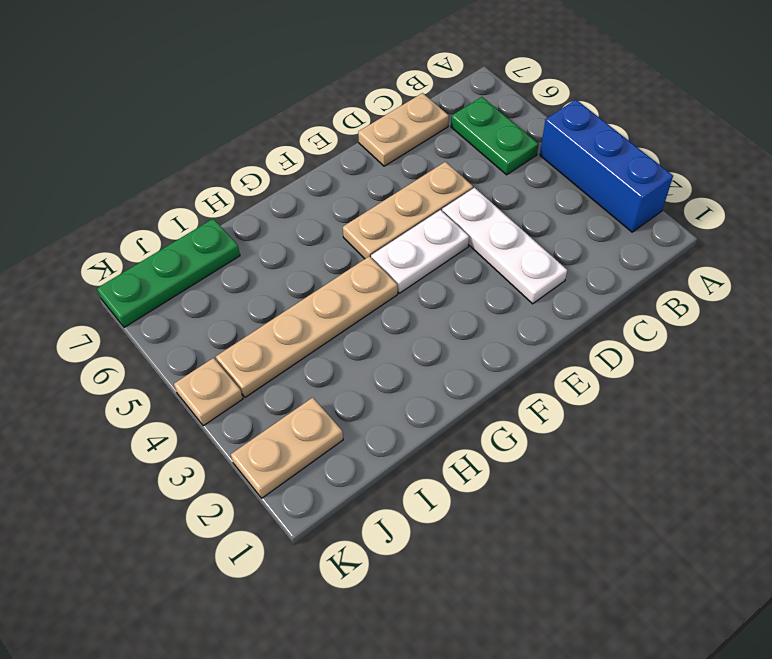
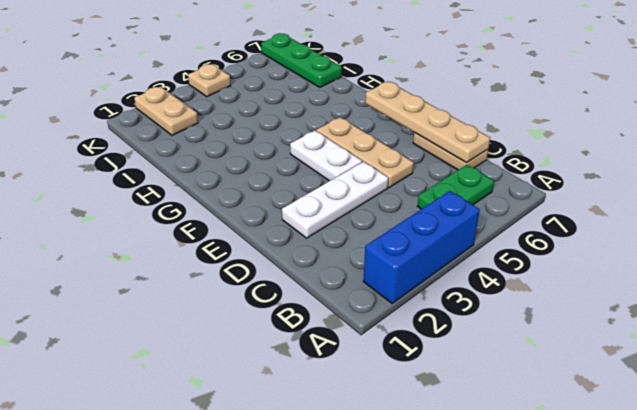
tan plate G4:J4 level 1 -> tan plate C7:F7 level 2

